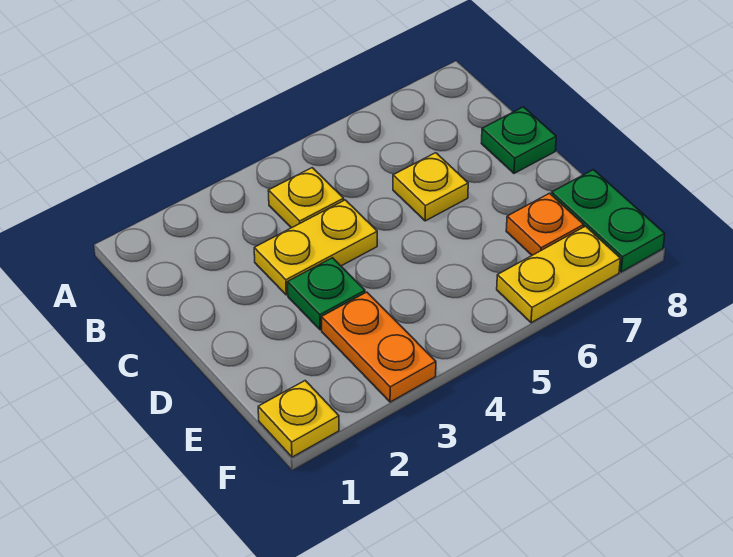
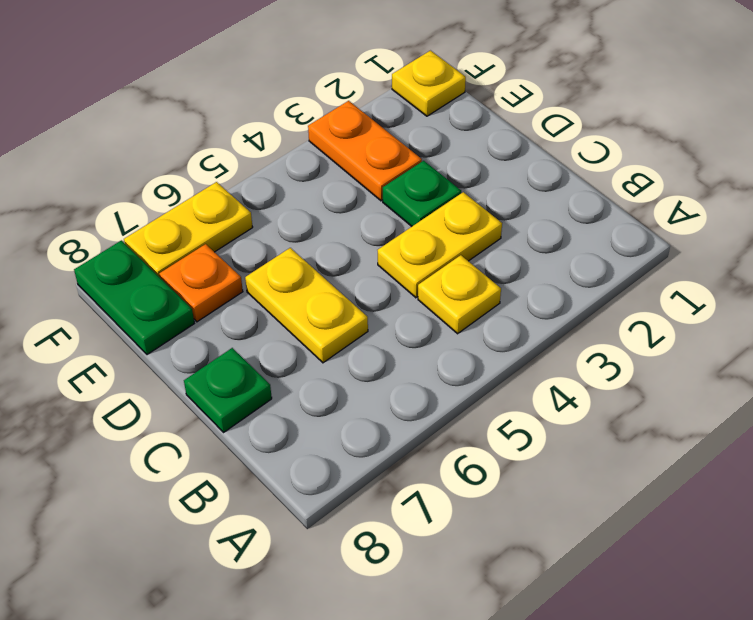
yellow plate C6 level 1 -> yellow plate C6:D6 level 1

